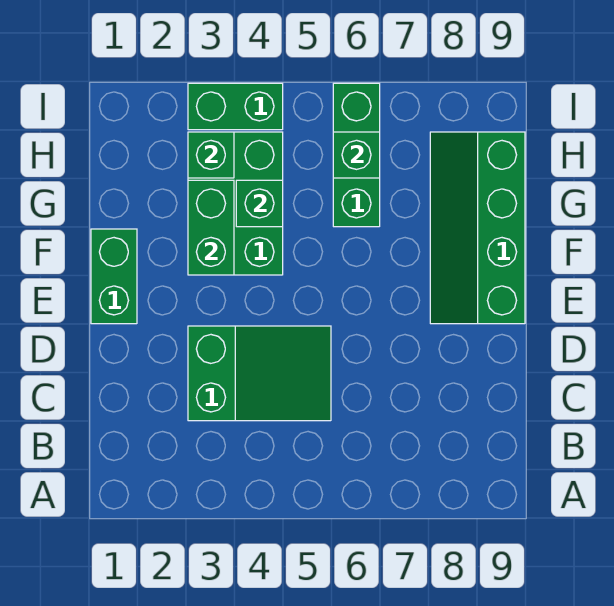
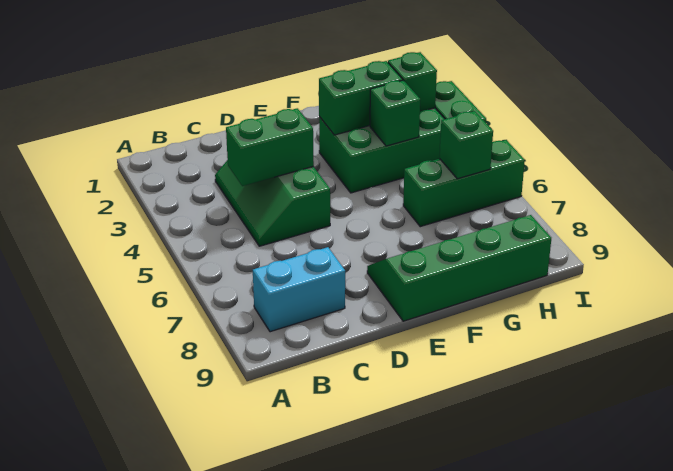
none -> cyan brick B8:C8 level 1
green slope C3:D5 level 1 top 3 -> green slope C3:D5 level 1 top D
green brick E1:F1 level 1 -> green brick C4:D4 level 2

